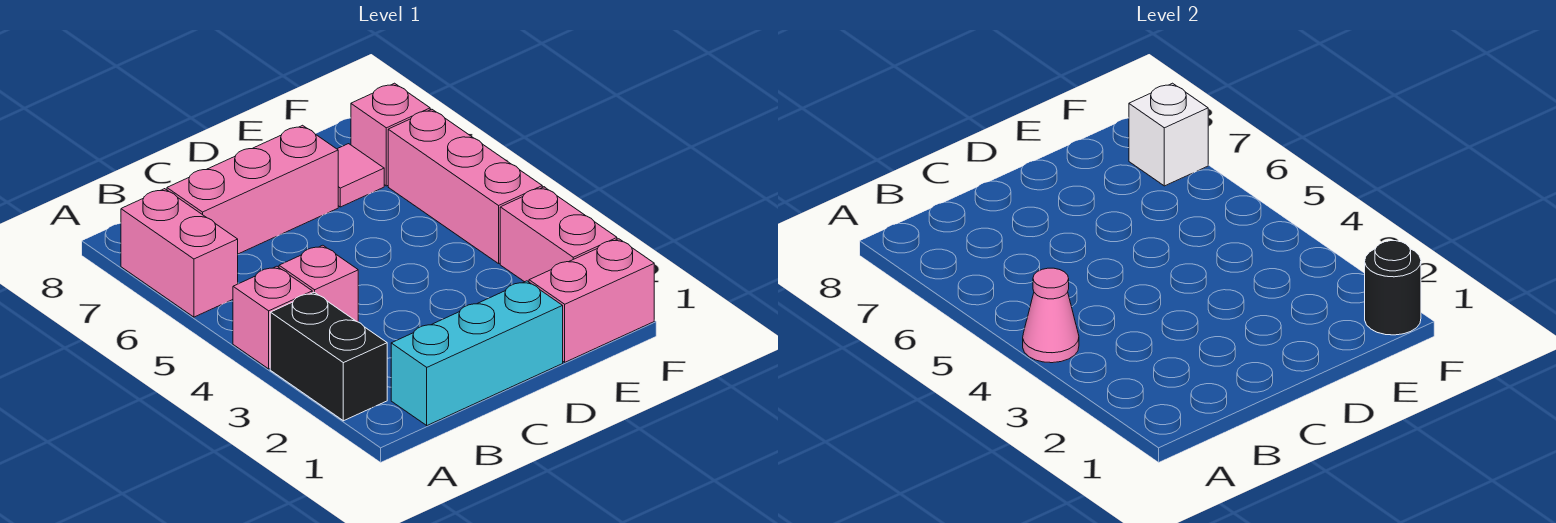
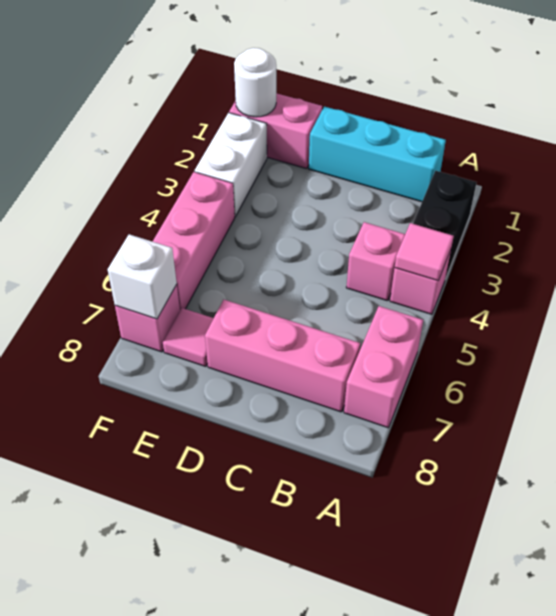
pink cone A4 level 2 -> pink tile A4 level 2
black round brick F1 level 2 -> white round brick F1 level 2
pink brick F2:F3 level 1 -> white brick F2:F3 level 1

